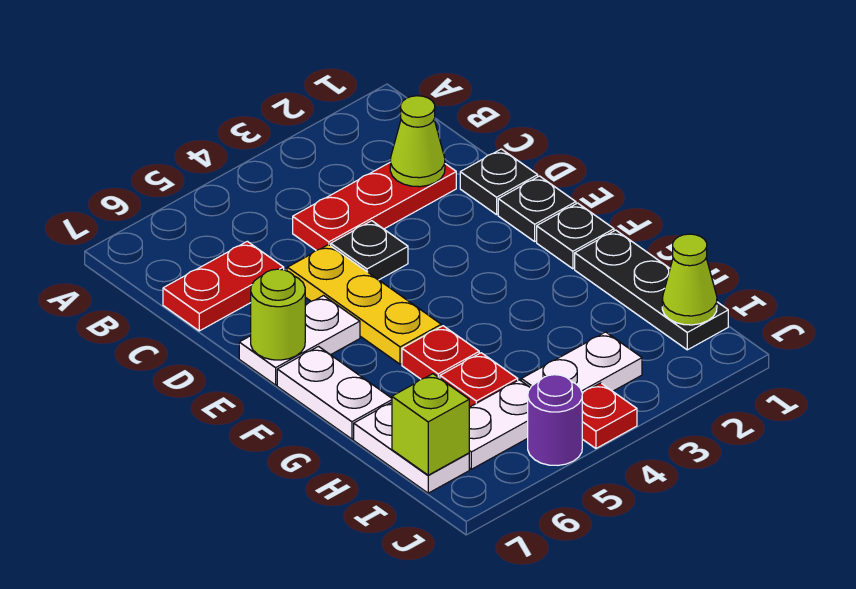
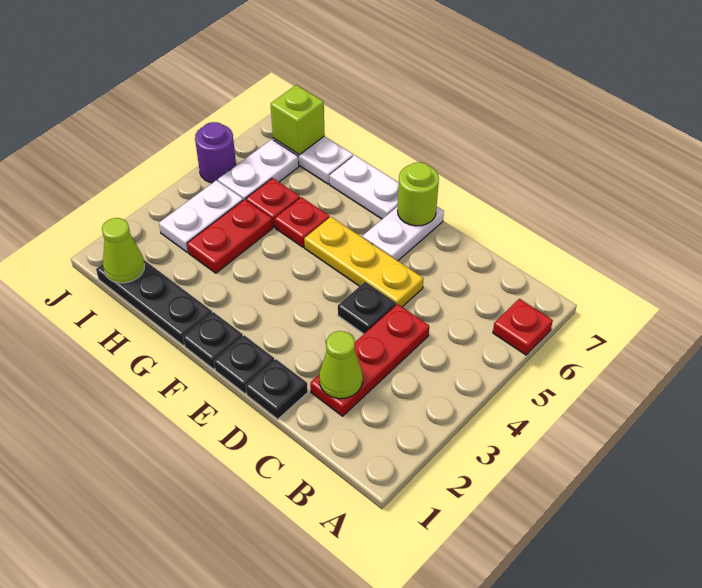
red plate C6:C7 level 1 -> red plate H3:H4 level 1
red plate J4 level 1 -> red plate A6 level 1

